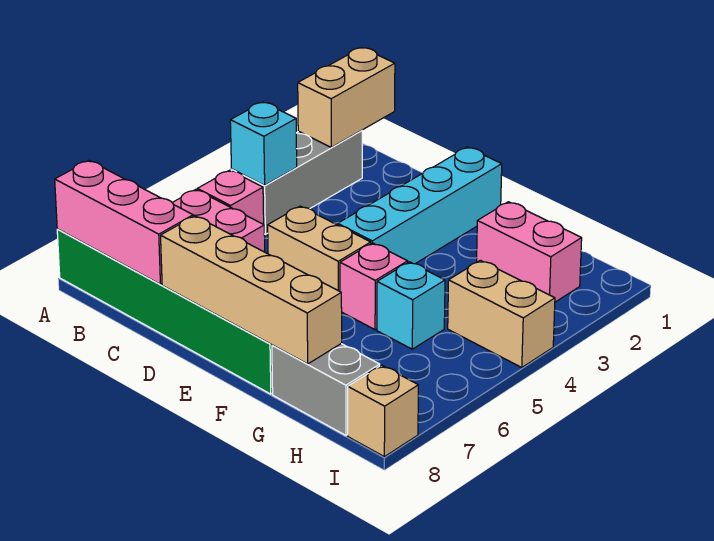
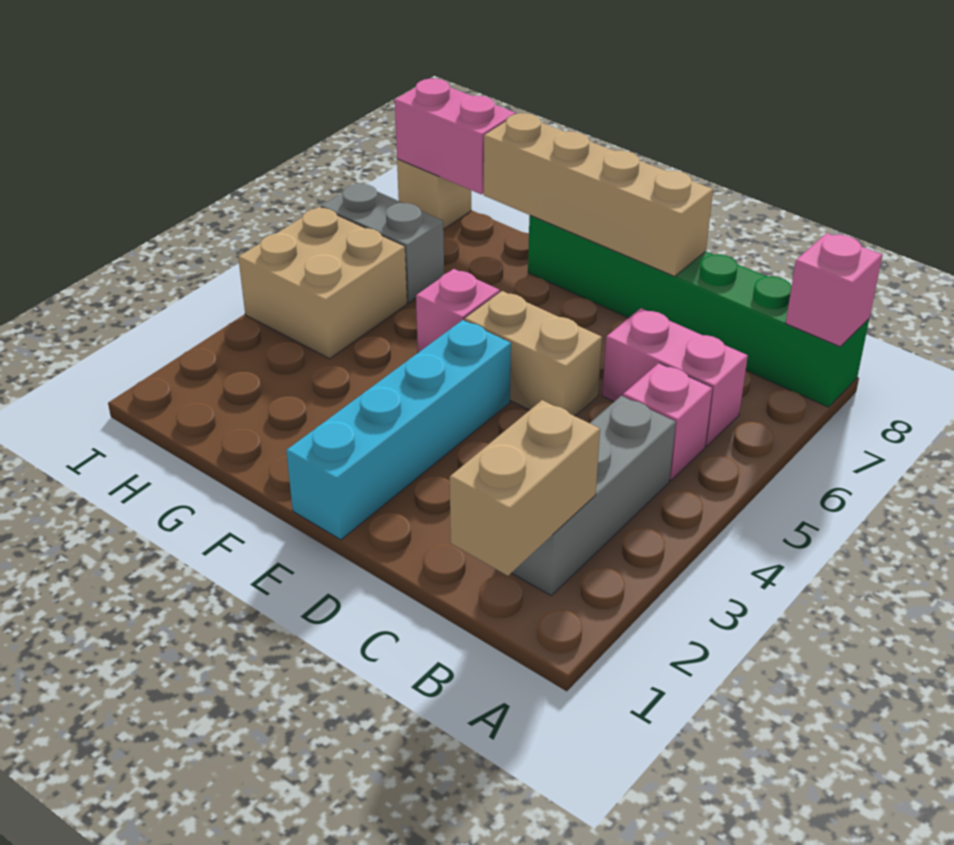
pink brick A8:C8 level 2 -> pink brick A8 level 2
cyan brick B4 level 2 -> none
pink brick G2:H2 level 1 -> pink brick H8:I8 level 2
cyan brick G5 level 1 -> none
grey brick G8:H8 level 1 -> grey brick H6:I6 level 1
tan brick H4:I4 level 1 -> tan brick H4:I5 level 1

